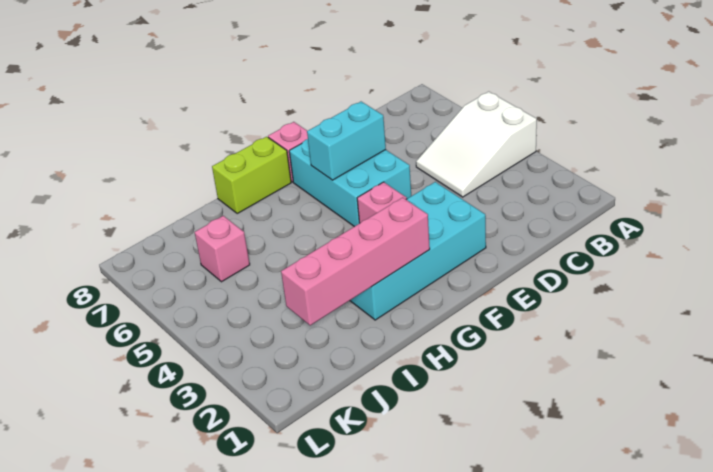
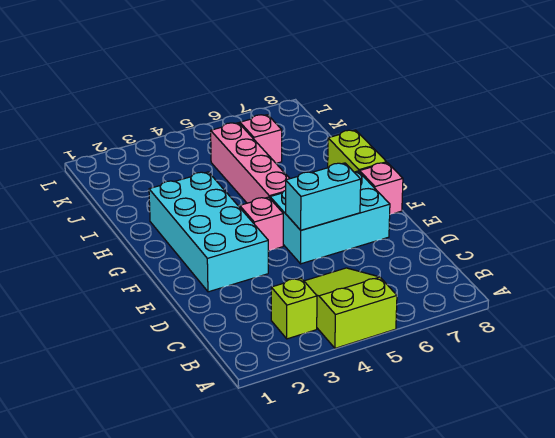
white slope A4:C5 level 1 top A -> lime slope A4:C5 level 1 top A
none -> lime brick B3 level 1
cyan brick E6:F6 level 2 -> cyan brick E5:E6 level 2
pink brick G2:J2 level 2 -> pink brick G5:J5 level 1

